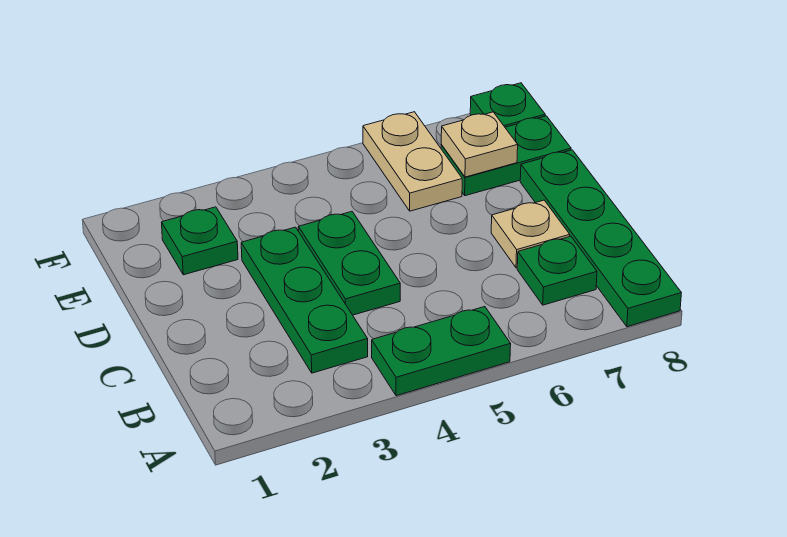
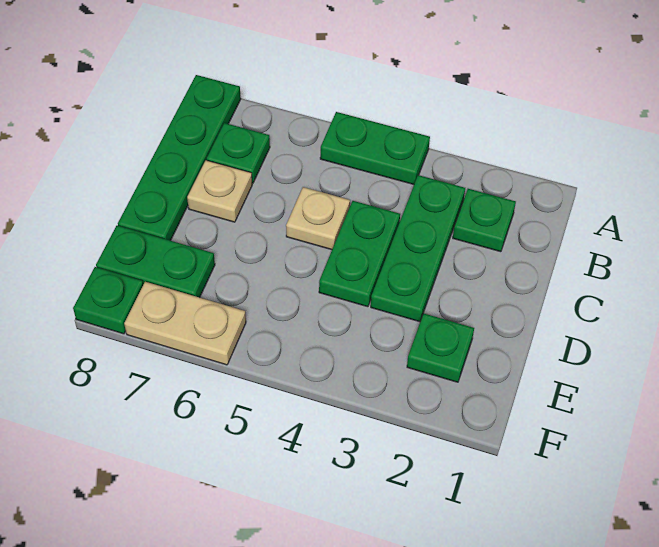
none -> green plate B2 level 1
tan plate E6:F6 level 1 -> tan plate F6:F7 level 1
tan plate E7 level 2 -> tan plate C5 level 1

